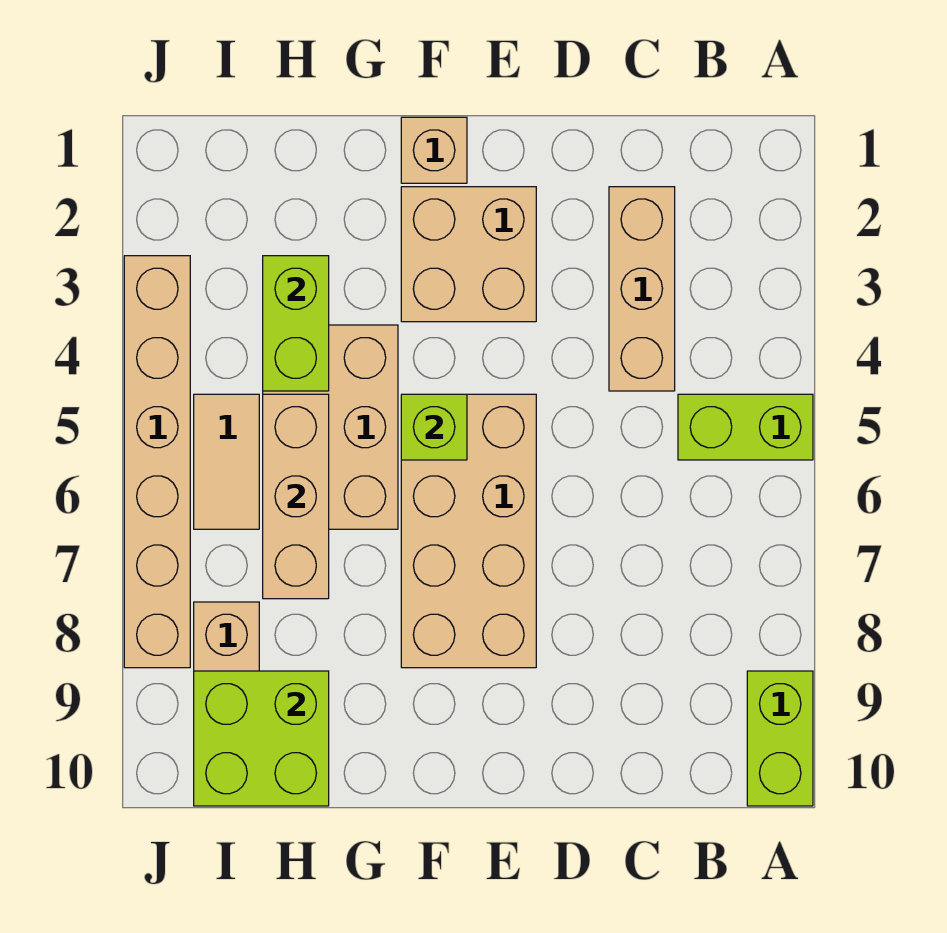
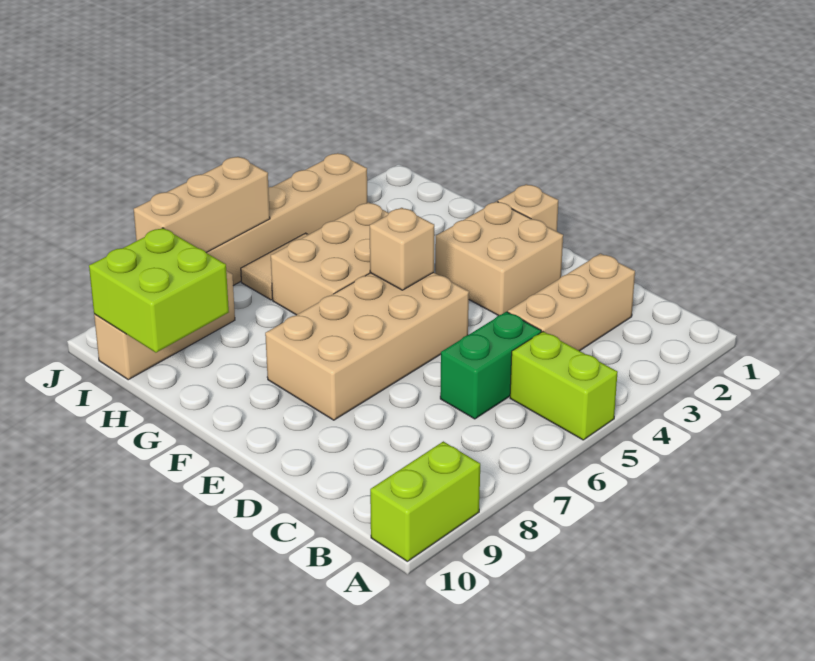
none -> green brick C5:C6 level 1
lime brick F5 level 2 -> tan brick F5 level 2
lime brick H3:H4 level 2 -> none
tan brick H5:H7 level 2 -> tan brick J6:J8 level 2

